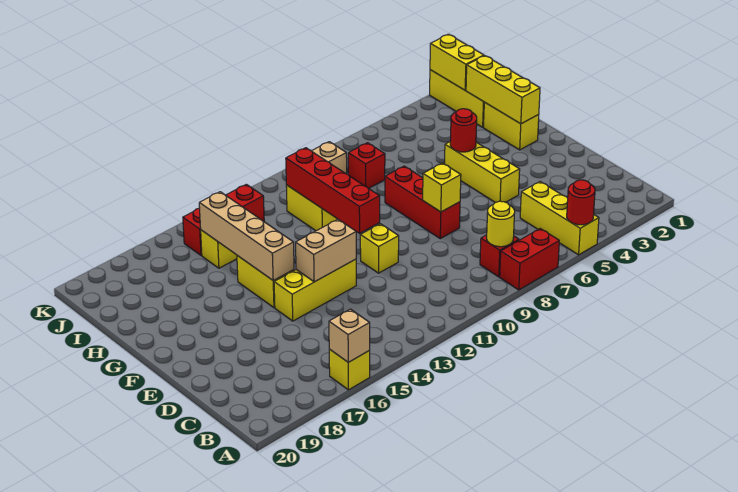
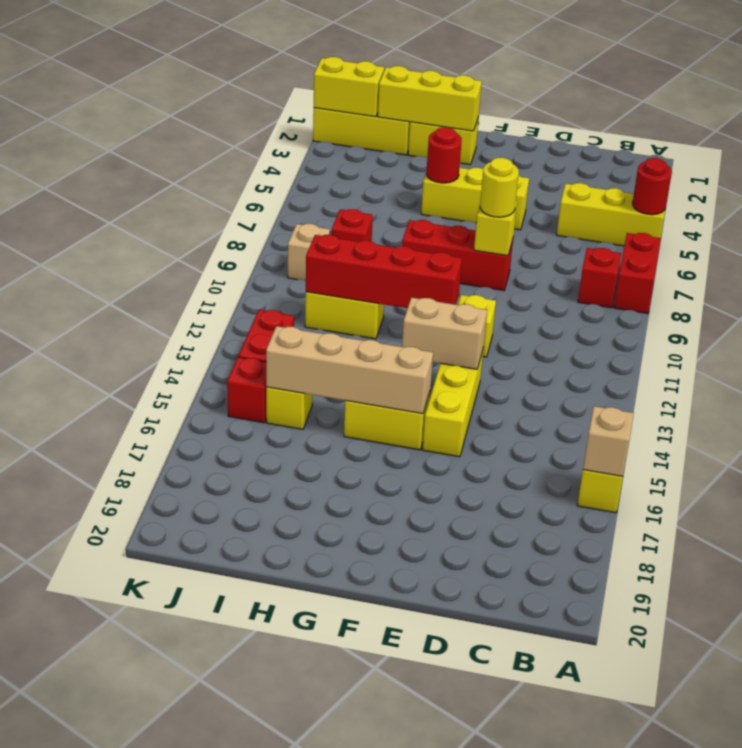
yellow round brick B8 level 2 -> yellow round brick E8 level 3
tan brick E13:E14 level 2 -> tan brick E13:F13 level 2

